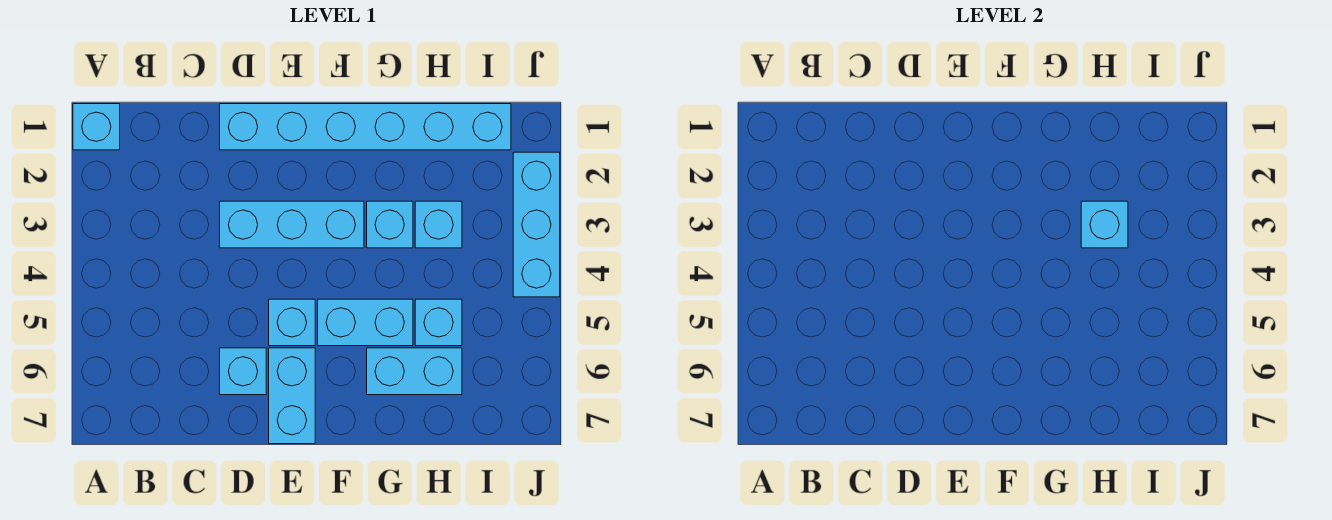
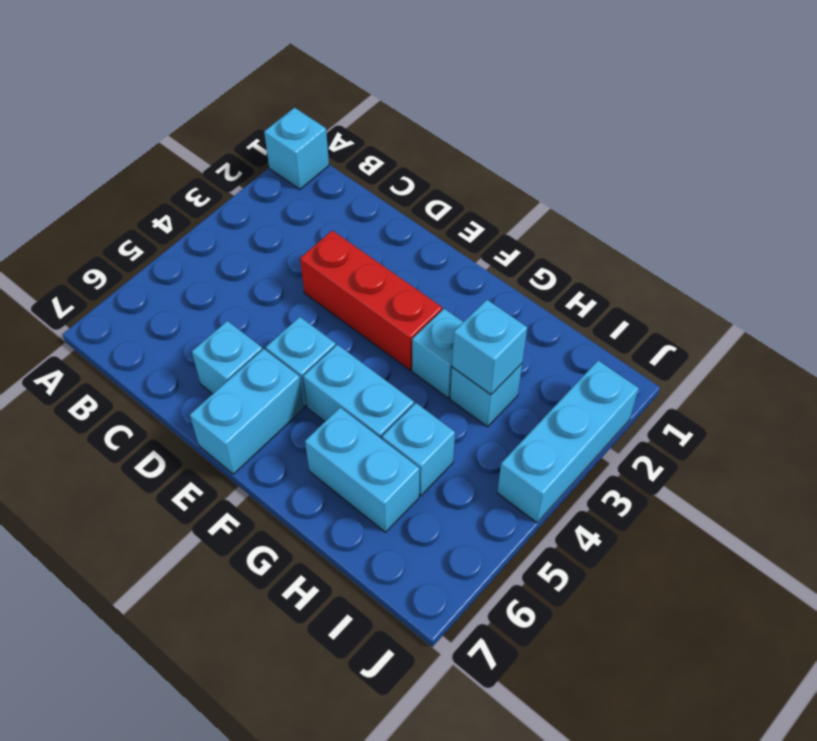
cyan brick D1:I1 level 1 -> none
cyan brick D3:F3 level 1 -> red brick D3:F3 level 1

